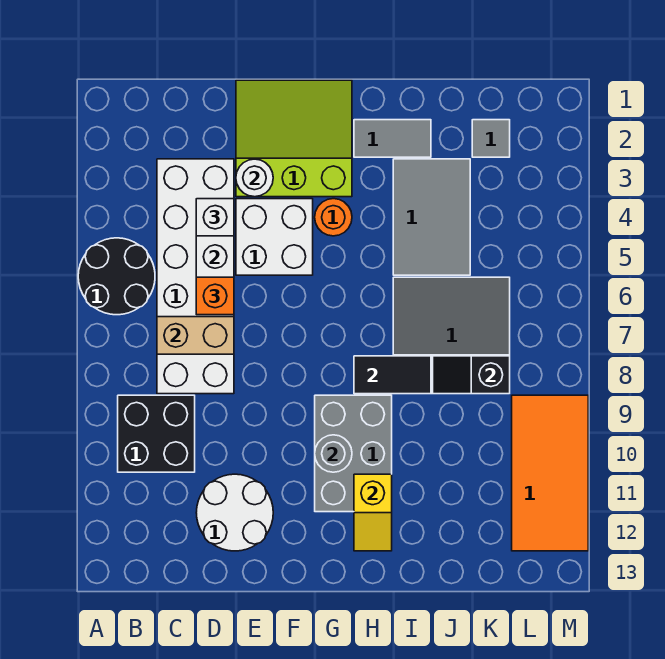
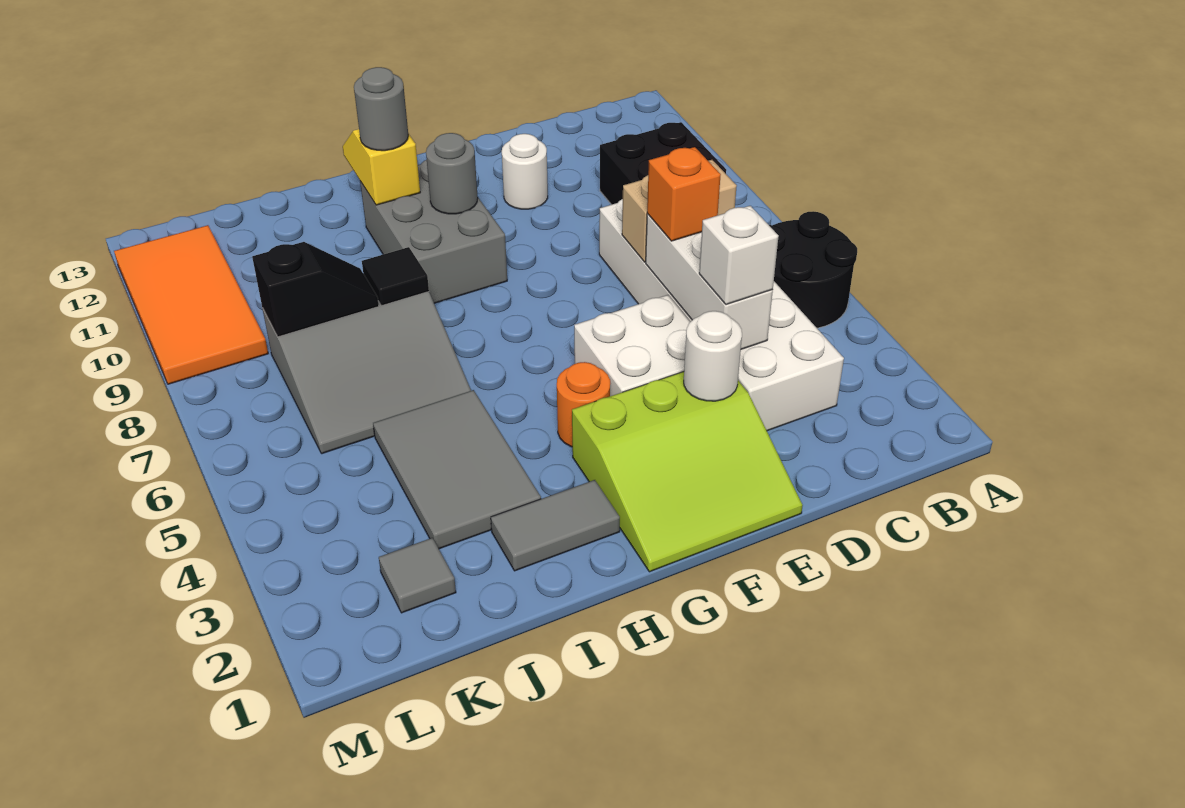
white round brick D11:E12 level 1 -> white round brick E11 level 1
black tile H8:I8 level 2 -> black tile I8 level 2
none -> grey round brick H11 level 3

